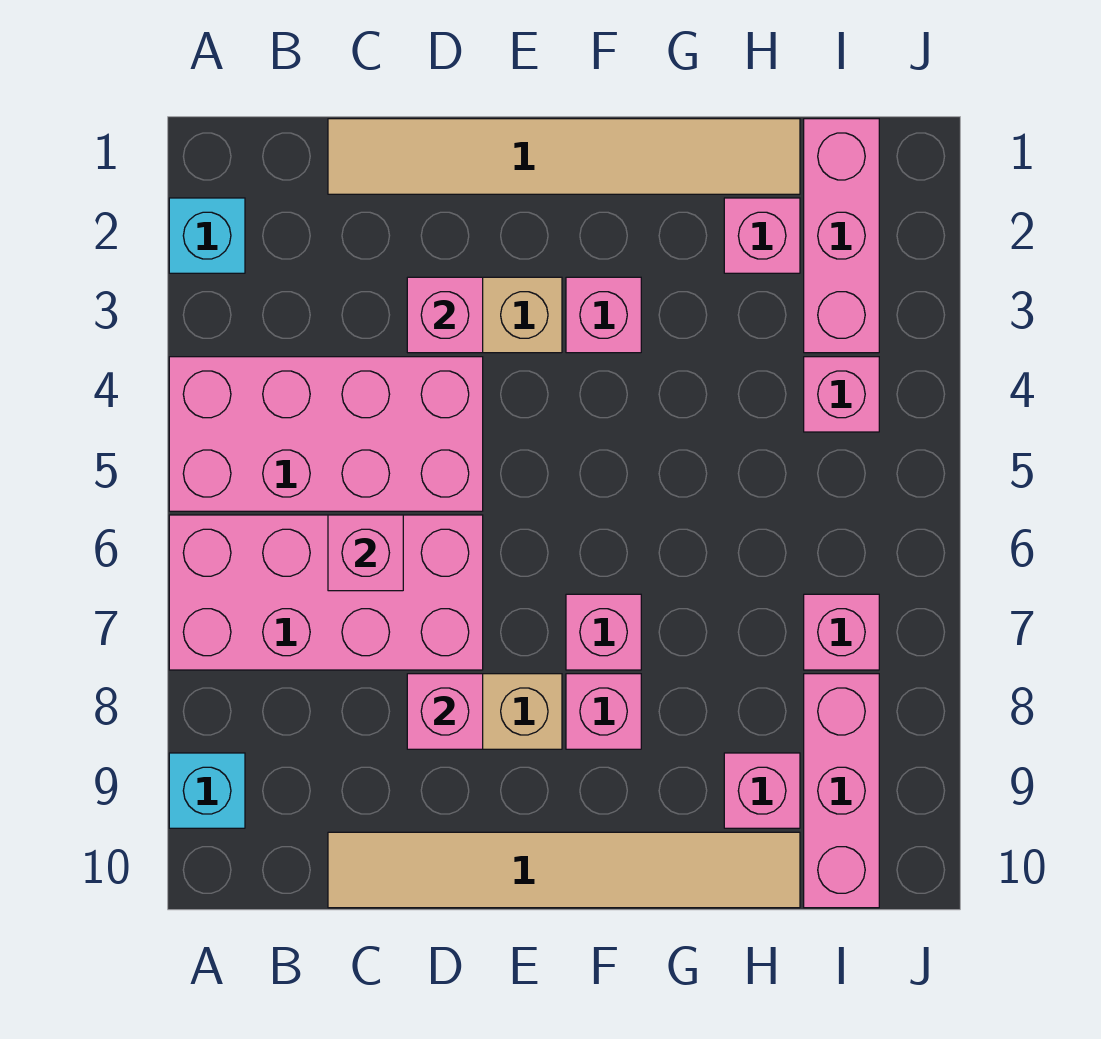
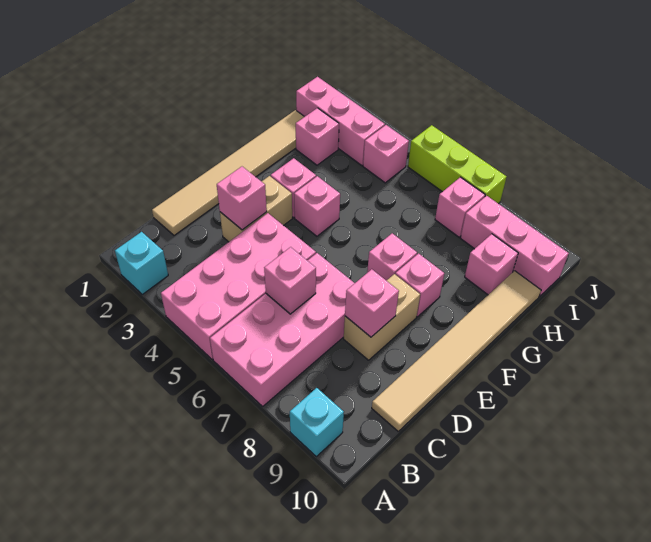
none -> pink brick F4 level 1
none -> lime brick J5:J7 level 1

